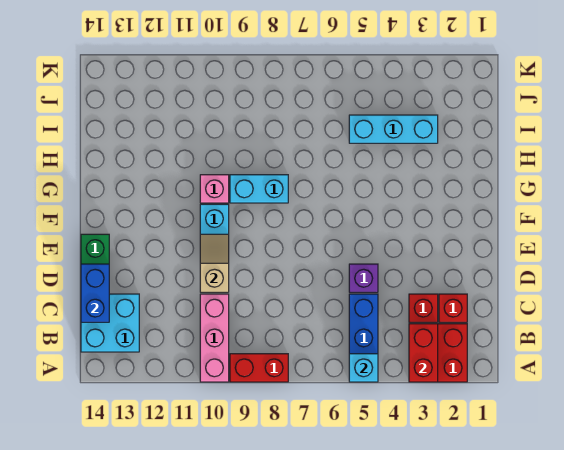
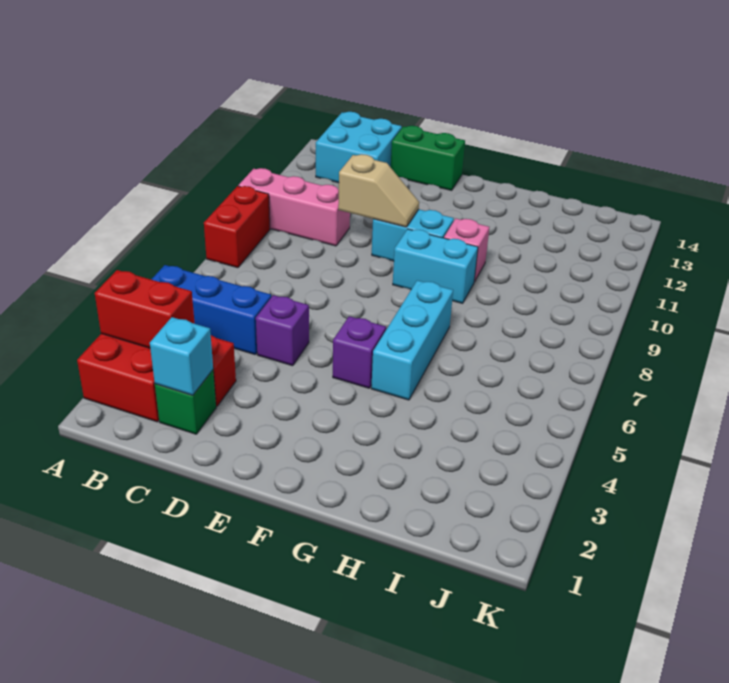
cyan brick A5 level 2 -> cyan brick C2 level 2
red brick C2 level 1 -> green brick C2 level 1
blue brick C14:D14 level 2 -> none
none -> purple brick F5 level 1
cyan brick G8:G9 level 1 -> cyan brick F9:G9 level 1
cyan brick I3:I5 level 1 -> cyan brick G5:G7 level 1

